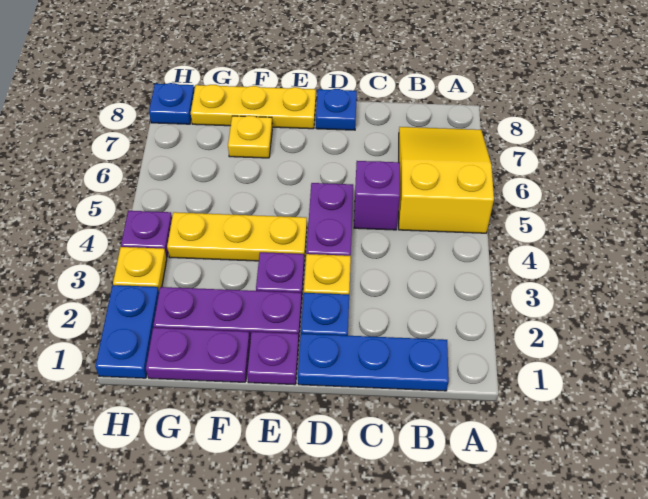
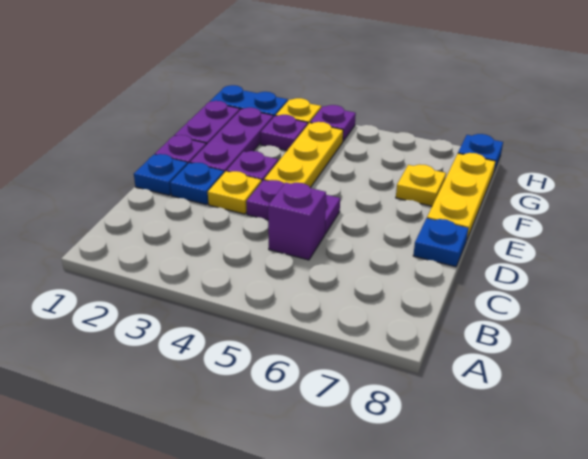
yellow slope A5:B7 level 1 top 5 -> none
blue plate B1:D1 level 1 -> blue plate D1 level 1
none -> purple plate G3 level 1

